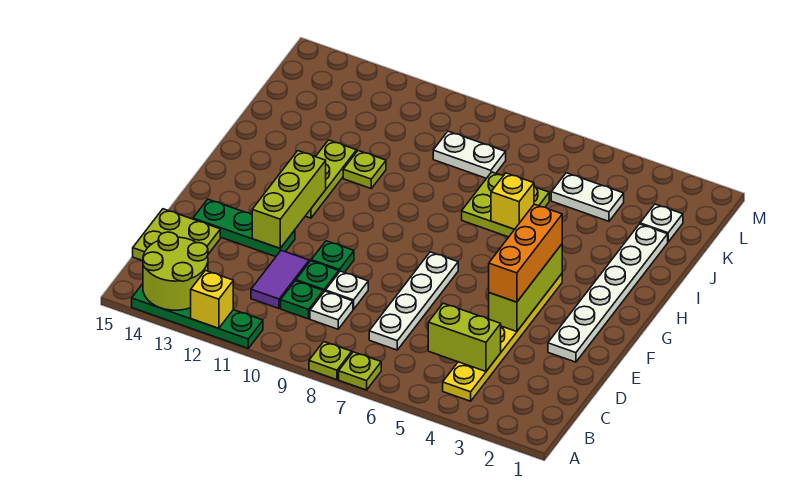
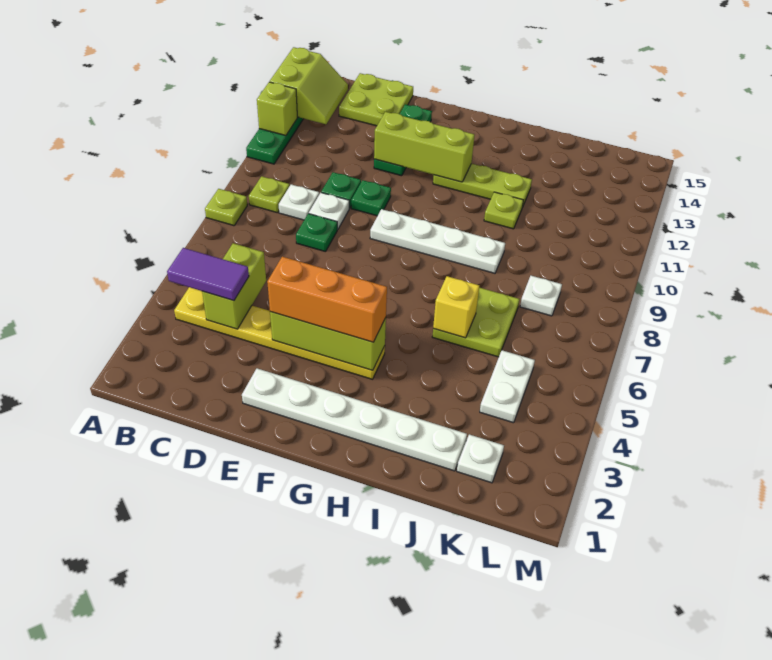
lime plate A7 level 1 -> lime plate B9 level 1
yellow brick A12 level 2 -> lime brick A12 level 2
lime round brick A13:B14 level 2 -> lime slope A13:B14 level 2 top A
white plate C7:F7 level 1 -> white plate F9:I9 level 1
green plate C10 level 1 -> green plate D8 level 1
purple tile C11:D11 level 1 -> purple tile B4:C4 level 3
white plate K8:K9 level 1 -> white plate K8 level 1

